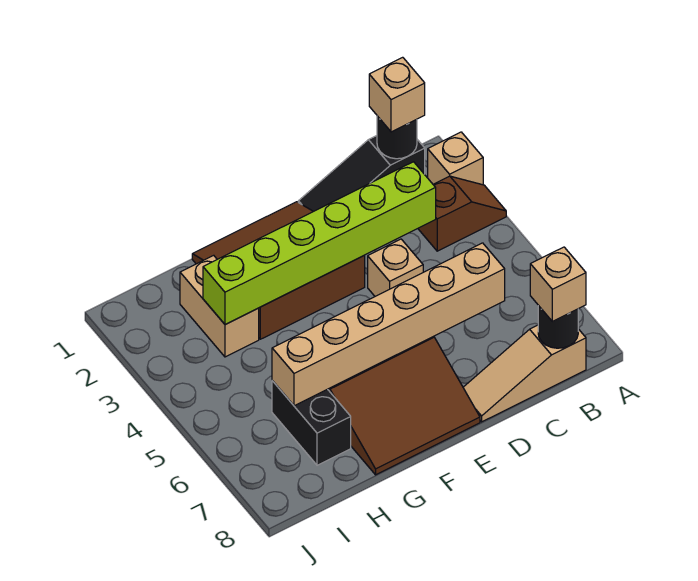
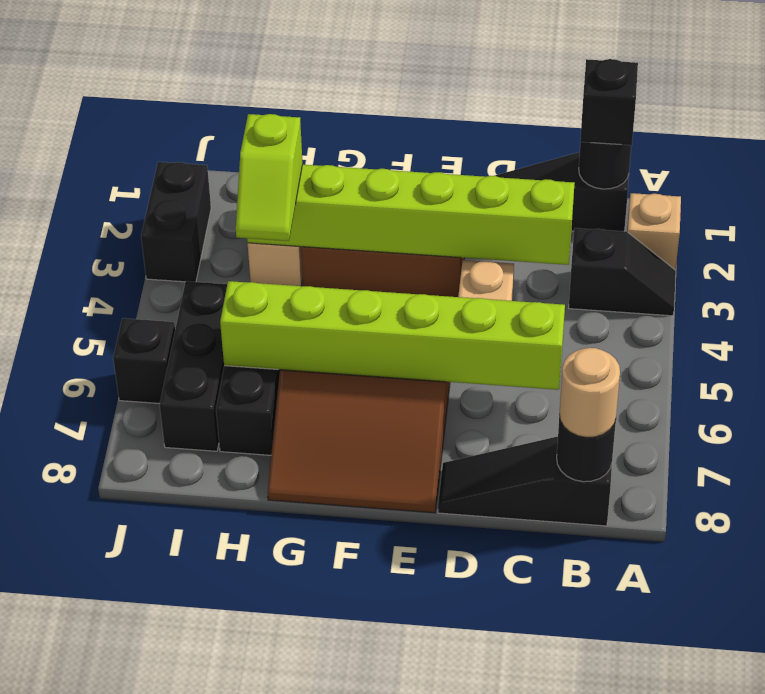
brown slope A3:B3 level 1 top B -> black slope A3:B3 level 1 top B
tan brick B1 level 3 -> black brick B1 level 3
tan slope B8:D8 level 1 top B -> black slope B8:D8 level 1 top B
tan brick B8 level 3 -> tan round brick B8 level 3
tan brick C6:H6 level 2 -> lime brick C6:H6 level 2
none -> lime slope H3:H4 level 3 top 3
none -> black brick I5:I7 level 1
none -> black brick J2:J3 level 1
none -> black brick J6 level 1

